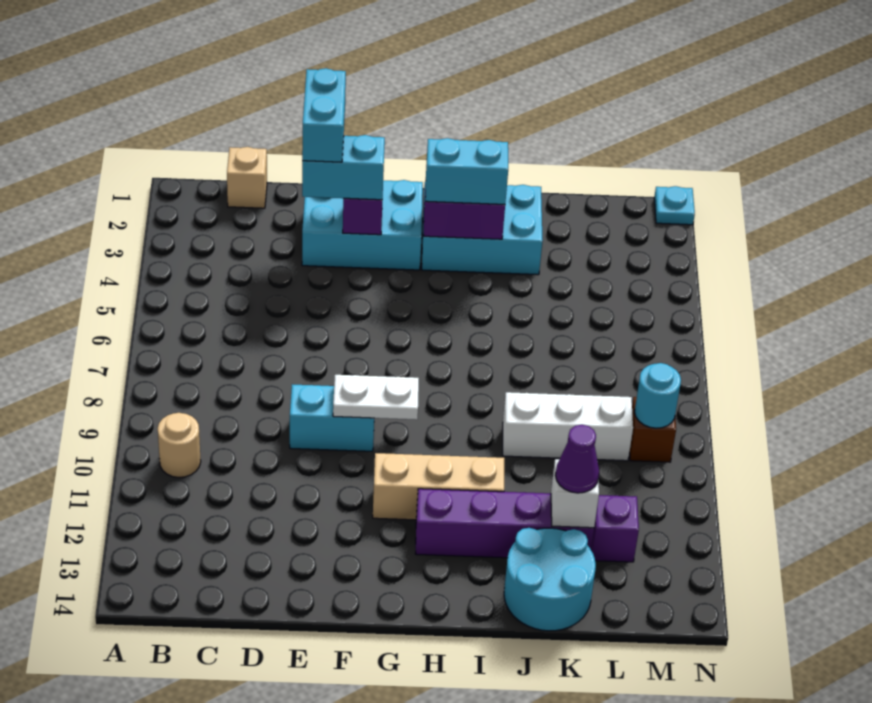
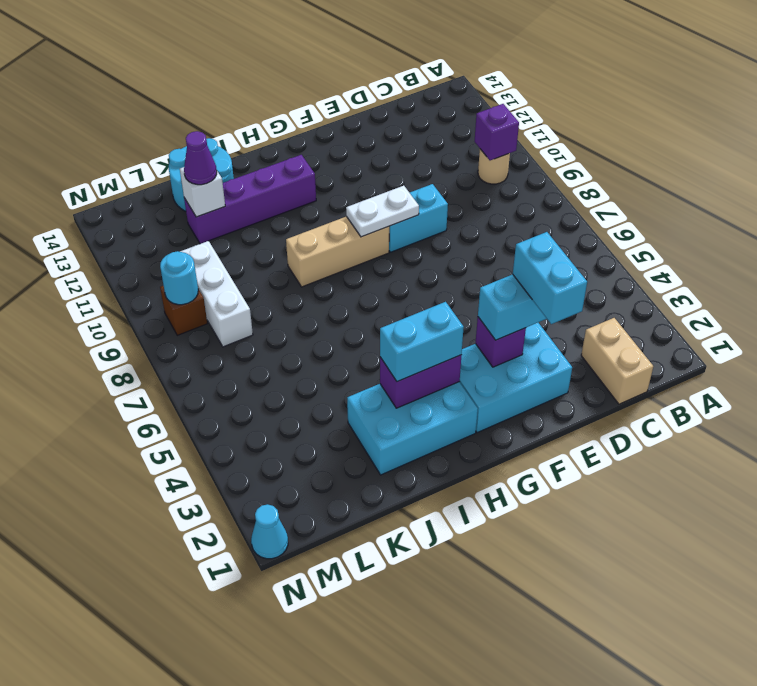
tan brick C1 level 1 -> tan brick C1:C2 level 1
tan brick G11:I11 level 1 -> tan brick G9:I9 level 1
white brick J9:L9 level 1 -> white brick L8:L10 level 1
purple brick L12 level 1 -> purple brick B10 level 2
cyan plate N1 level 1 -> cyan cone N1 level 1

